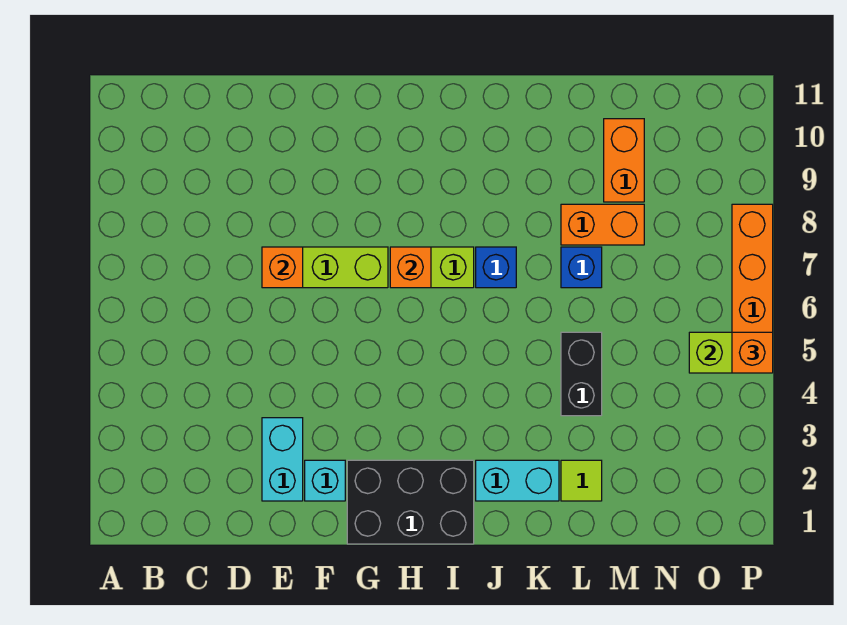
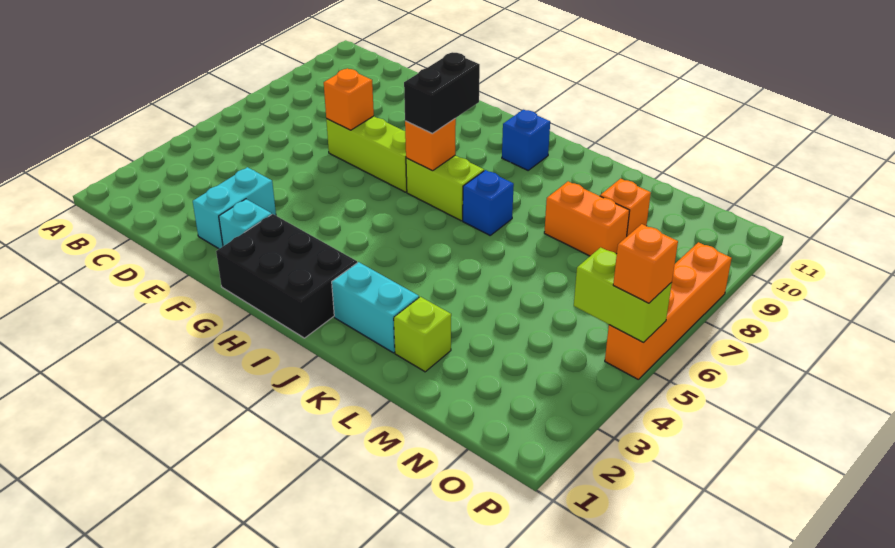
lime tile L2 level 1 -> lime brick L2 level 1
black brick L4:L5 level 1 -> black brick H7:H8 level 3
blue brick L7 level 1 -> blue brick I10 level 1
orange brick M9:M10 level 1 -> orange brick M9 level 1

